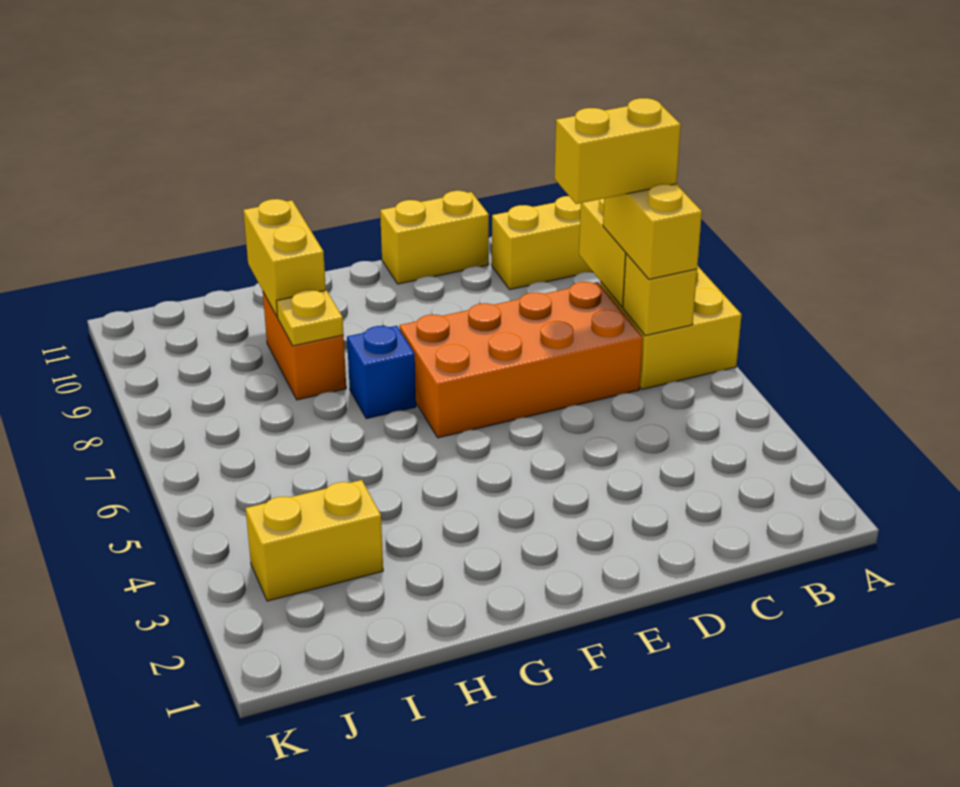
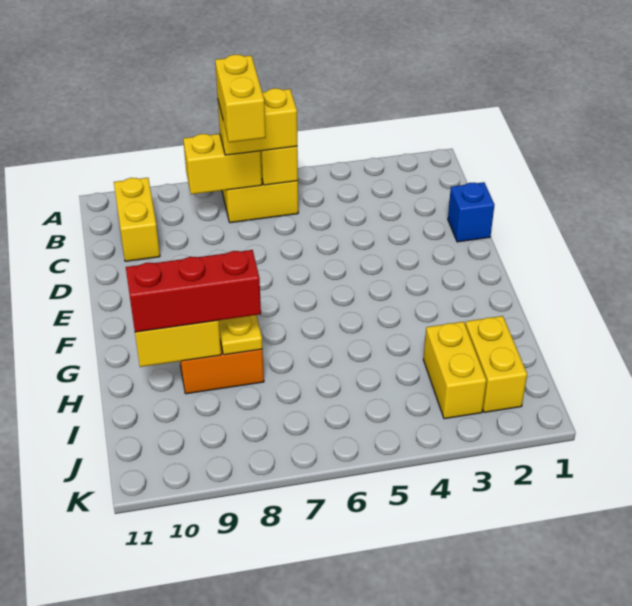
orange brick C6:F7 level 1 -> none
yellow brick D11:E11 level 1 -> yellow brick I2:J2 level 1
blue brick G7 level 1 -> blue brick D1 level 1
none -> red brick H8:H10 level 3

